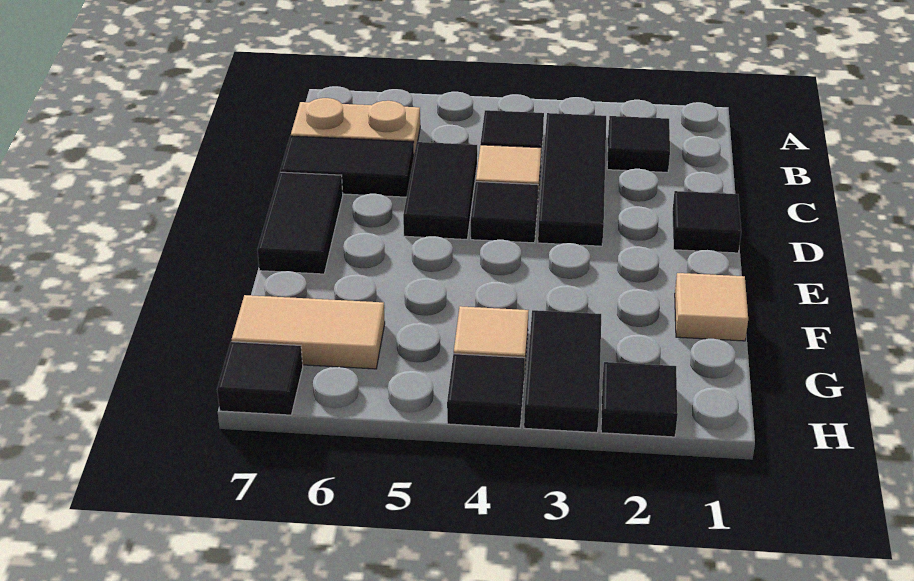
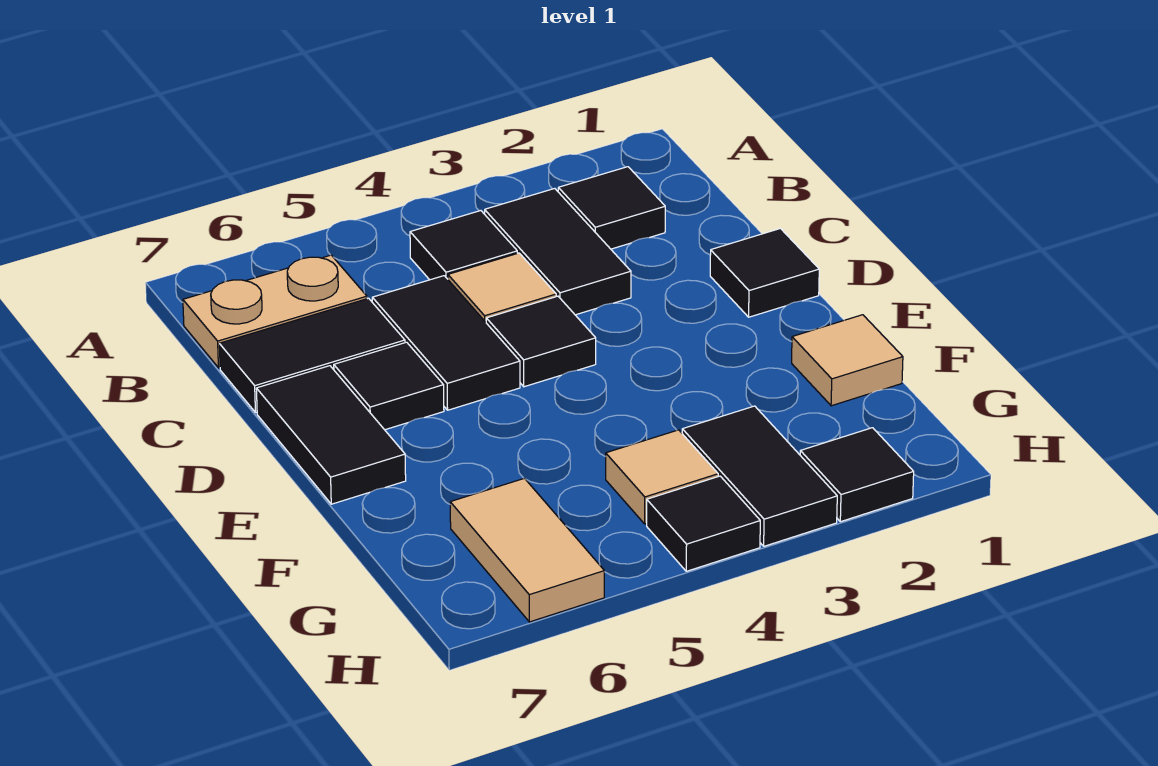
black tile B3:D3 level 1 -> black tile B3:C3 level 1
tan tile G6:G7 level 1 -> tan tile G6:H6 level 1
black tile H7 level 1 -> black tile D6 level 1

